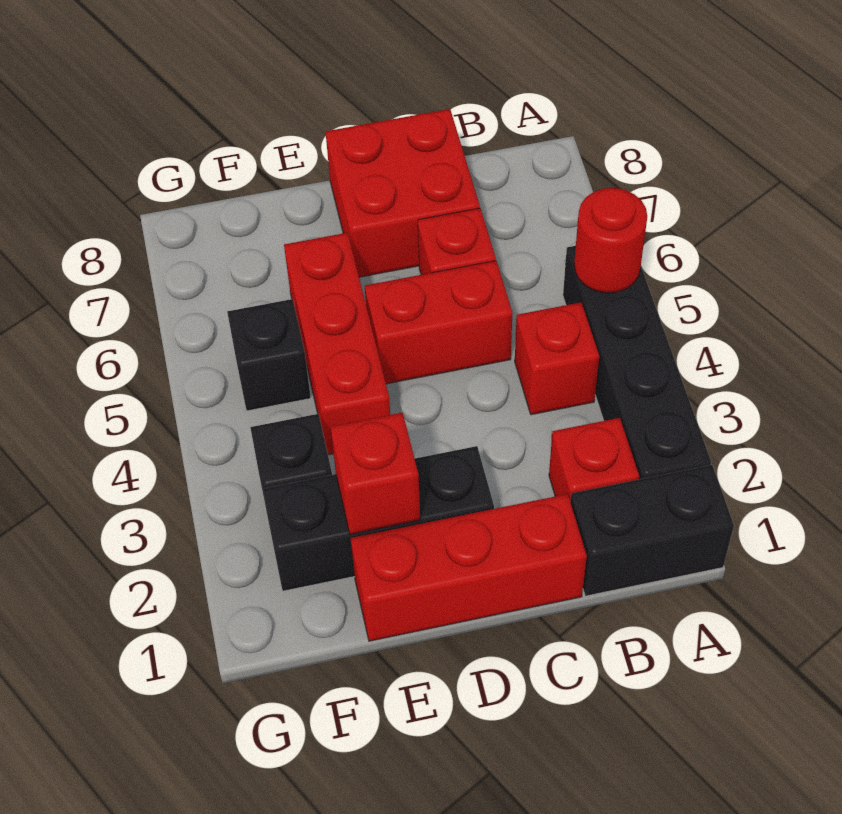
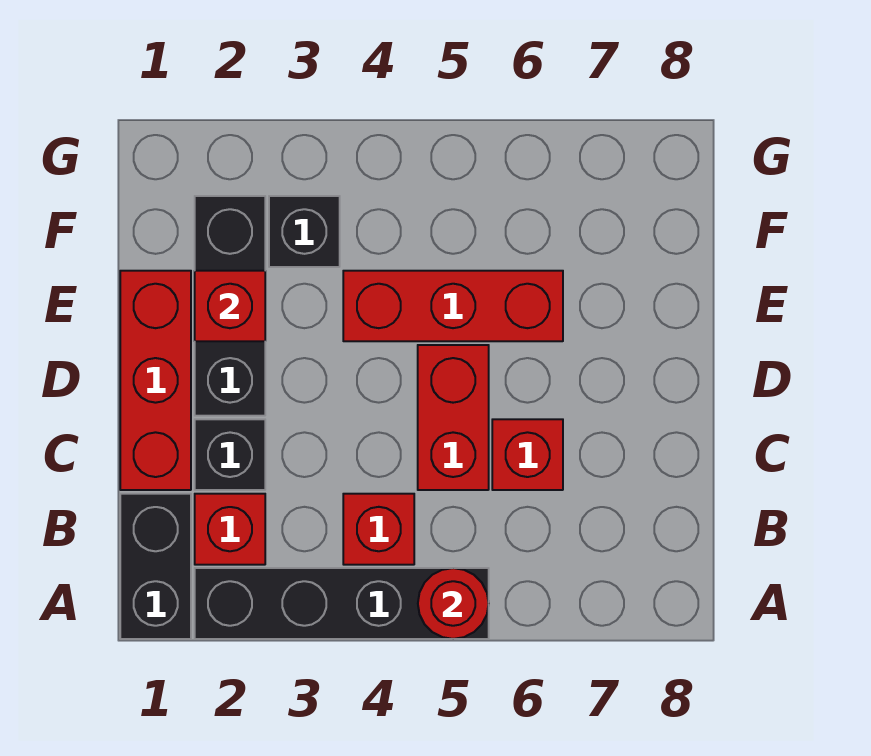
red brick C7:D8 level 1 -> none
black brick F5 level 1 -> black brick C2 level 1

